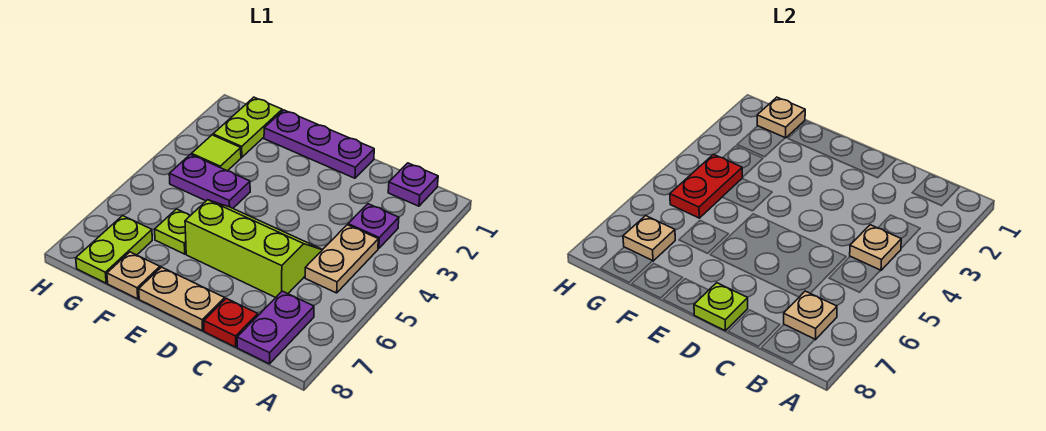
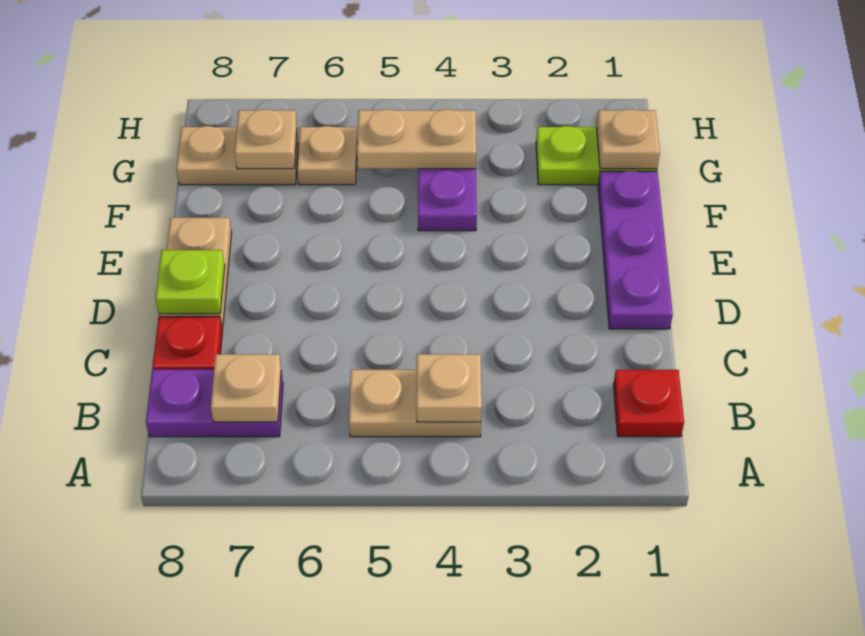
purple plate B1 level 1 -> red plate B1 level 1
purple plate B3 level 1 -> none
lime slope C5:E6 level 1 top 6 -> none
lime plate F6 level 1 -> none
tan plate F8 level 1 -> tan plate G6 level 1
lime tile G3 level 1 -> none
red plate G4:G5 level 2 -> tan plate G4:G5 level 2
lime plate G7:G8 level 1 -> tan plate G7:G8 level 1

